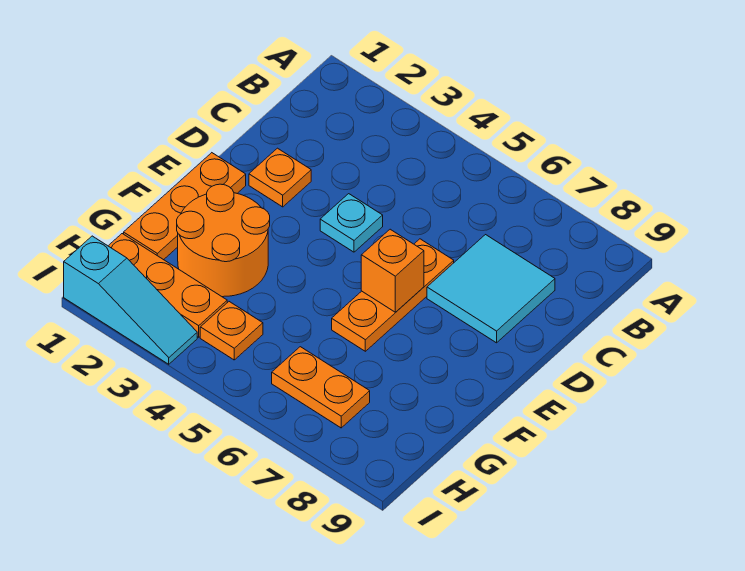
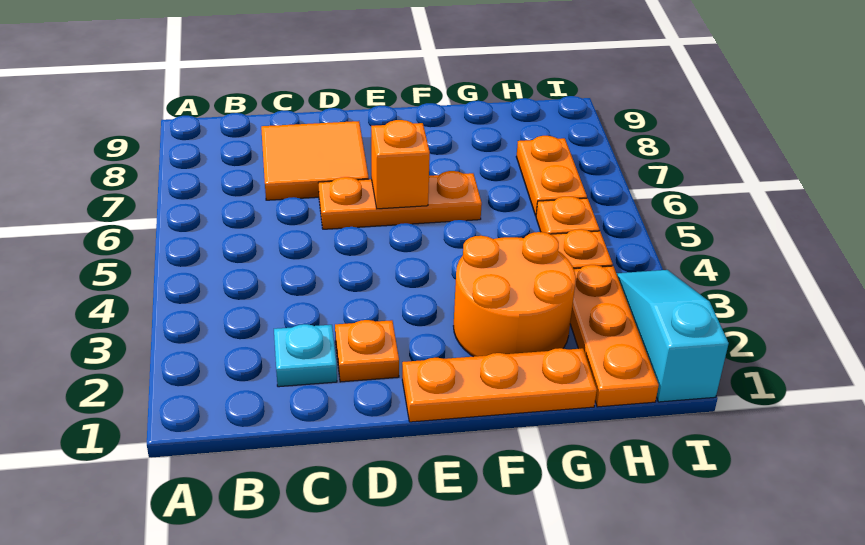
cyan tile C7:D8 level 1 -> orange tile C7:D8 level 1
cyan plate D4 level 1 -> cyan plate C2 level 1
none -> orange plate H5 level 1

